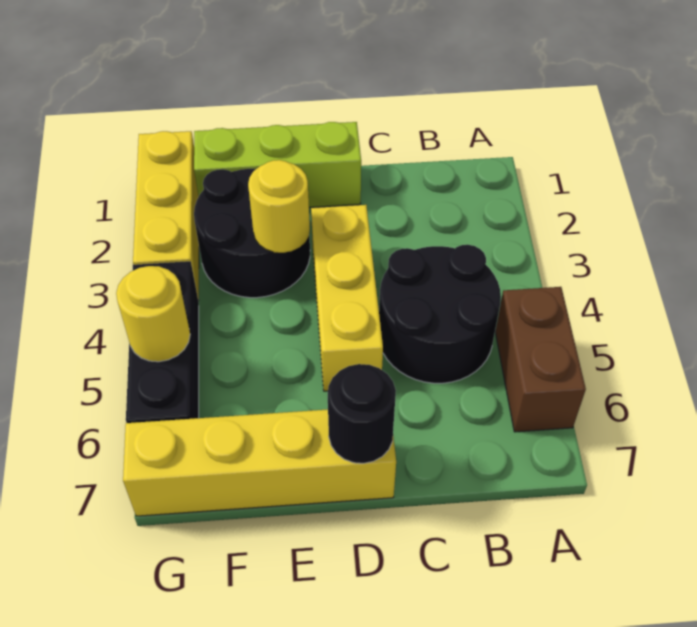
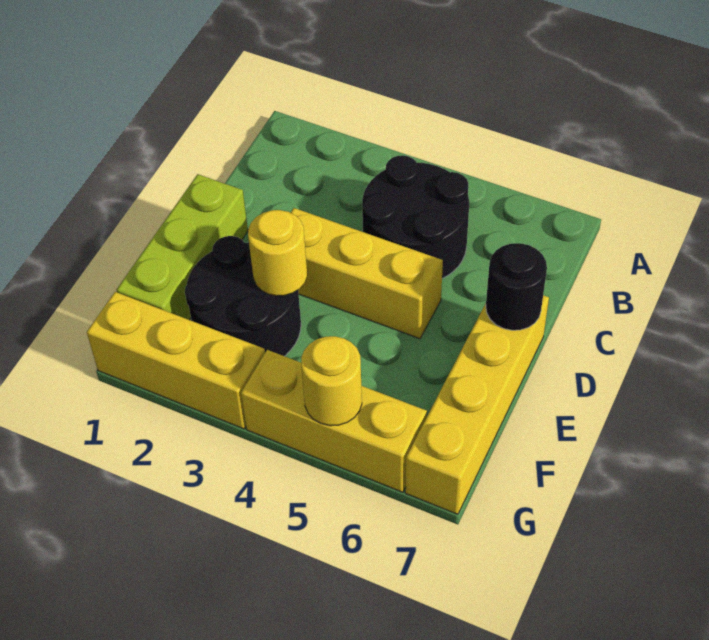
brown brick A5:A6 level 1 -> none
black brick G4:G6 level 1 -> yellow brick G4:G6 level 1

